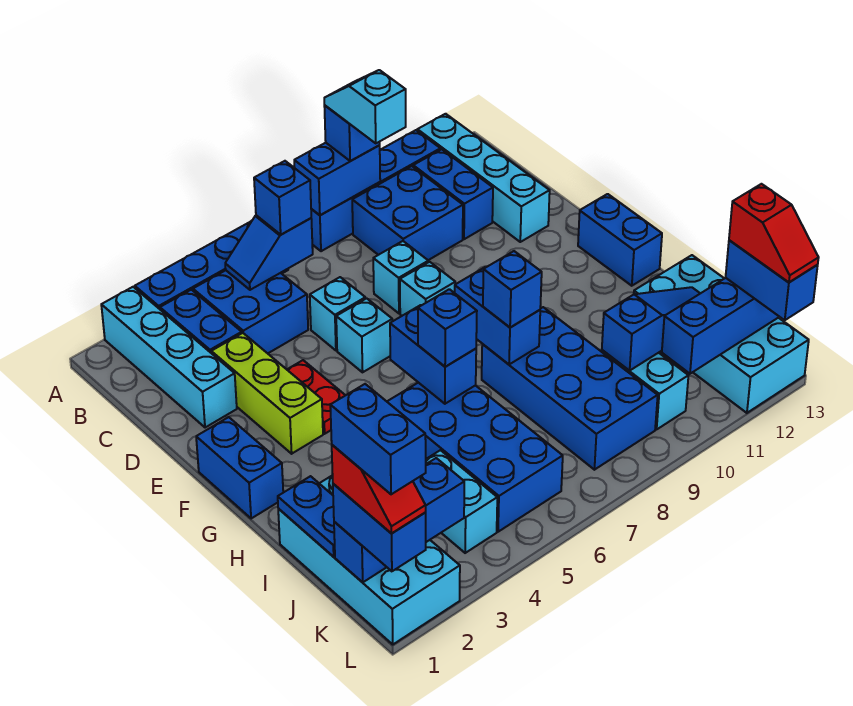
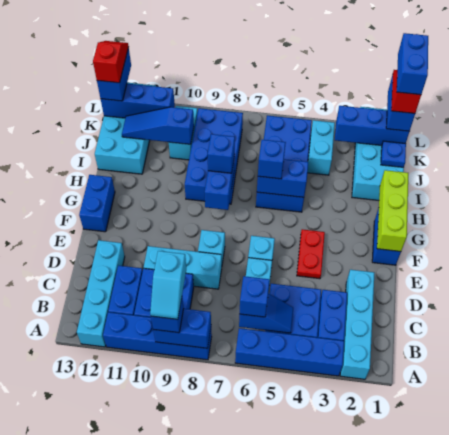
lime brick D3:F3 level 1 -> lime brick F1:H1 level 2
cyan brick D8 level 1 -> cyan brick D8:D10 level 1
blue brick G6:H6 level 2 -> blue brick H5:H6 level 2
blue plate I1:J1 level 2 -> blue plate J1 level 2

